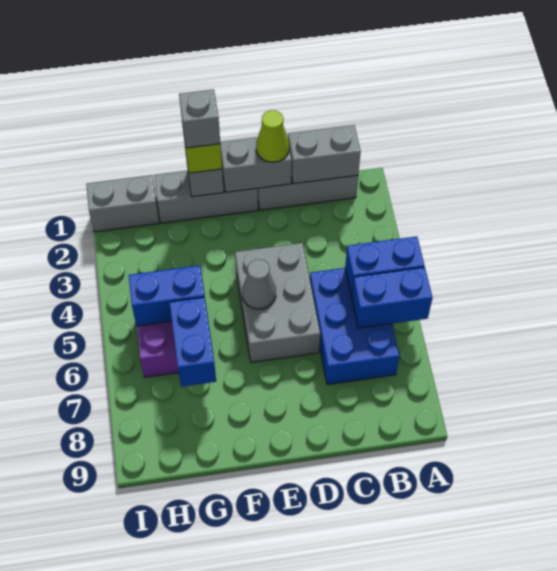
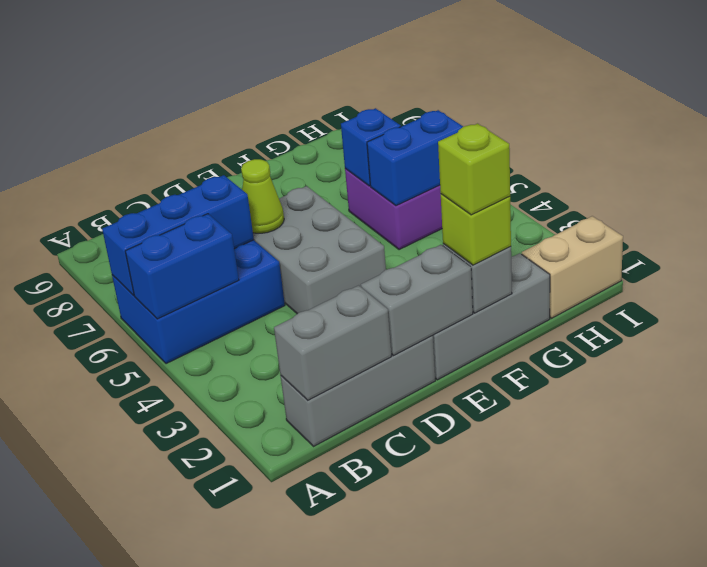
blue brick A6:B6 level 2 -> blue brick A6:C6 level 2
blue brick B5:C7 level 1 -> blue brick A5:C6 level 1
lime cone D1 level 3 -> lime cone D6 level 2
grey cone E5 level 2 -> none
grey brick F1 level 4 -> lime brick F1 level 4
blue brick G6:G7 level 2 -> blue brick G6 level 2
grey brick H1:I1 level 1 -> tan brick H1:I1 level 1

